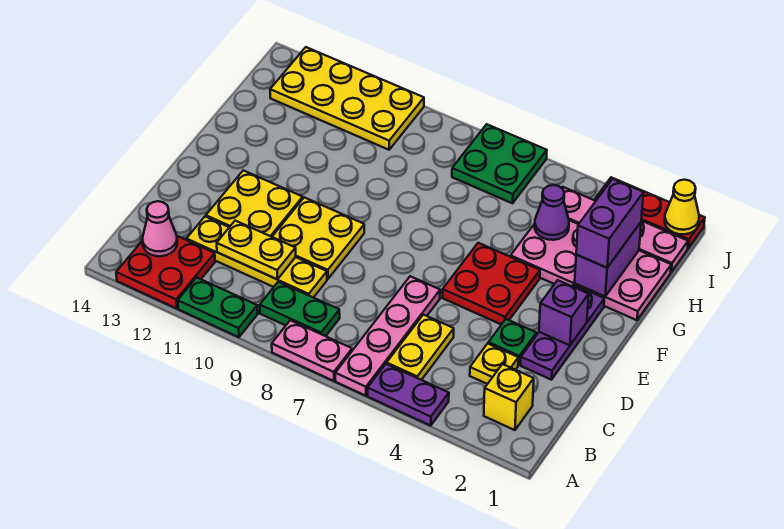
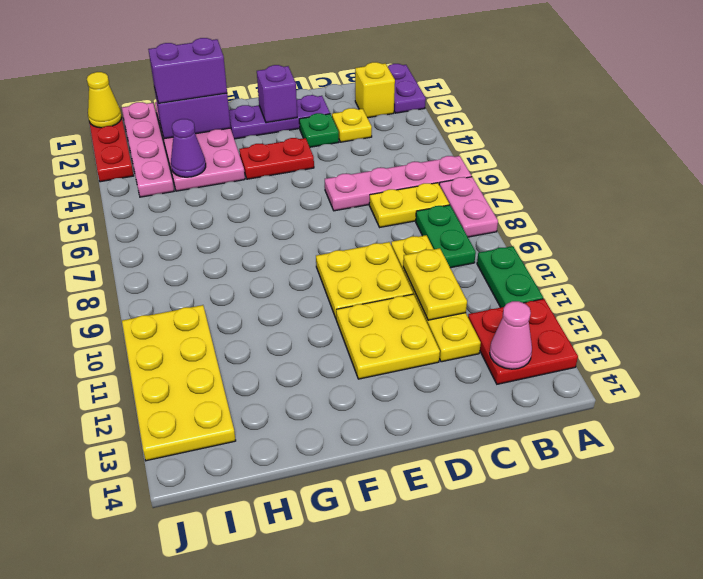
purple plate A4:A5 level 1 -> purple plate A1:A2 level 1
yellow plate B5:C5 level 1 -> yellow plate B7:C7 level 1
red plate E4:F5 level 1 -> red plate E4:F4 level 1
green plate I6:J7 level 1 -> none

